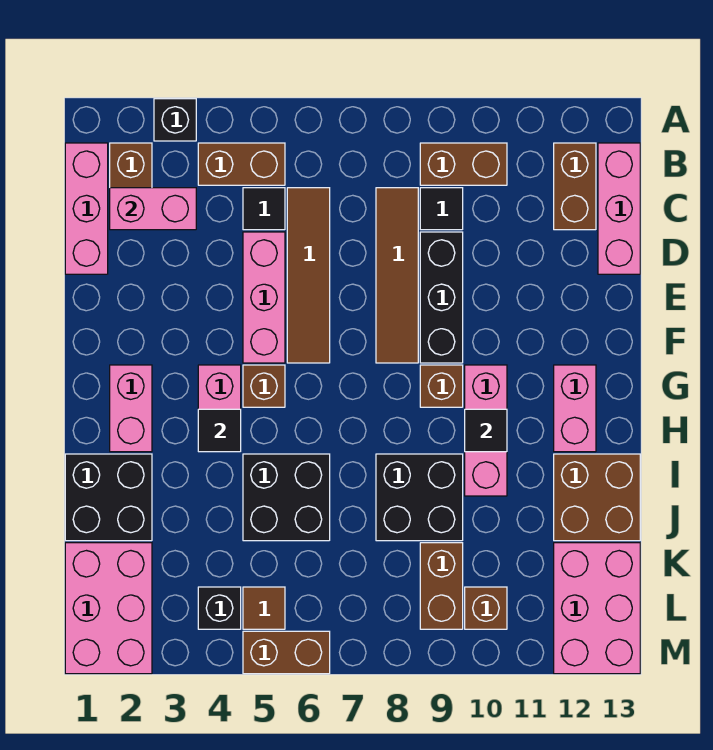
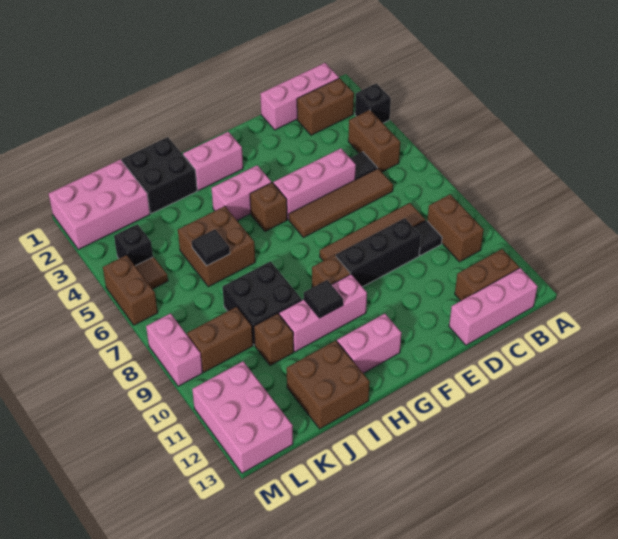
pink brick C2:C3 level 2 -> pink brick M8:M9 level 1
black tile H4 level 2 -> black tile J6 level 2
black brick I5:J6 level 1 -> brown brick I5:J6 level 1
pink brick K12:M13 level 1 -> pink brick L11:M13 level 1
brown brick L10 level 1 -> brown brick J10 level 1

